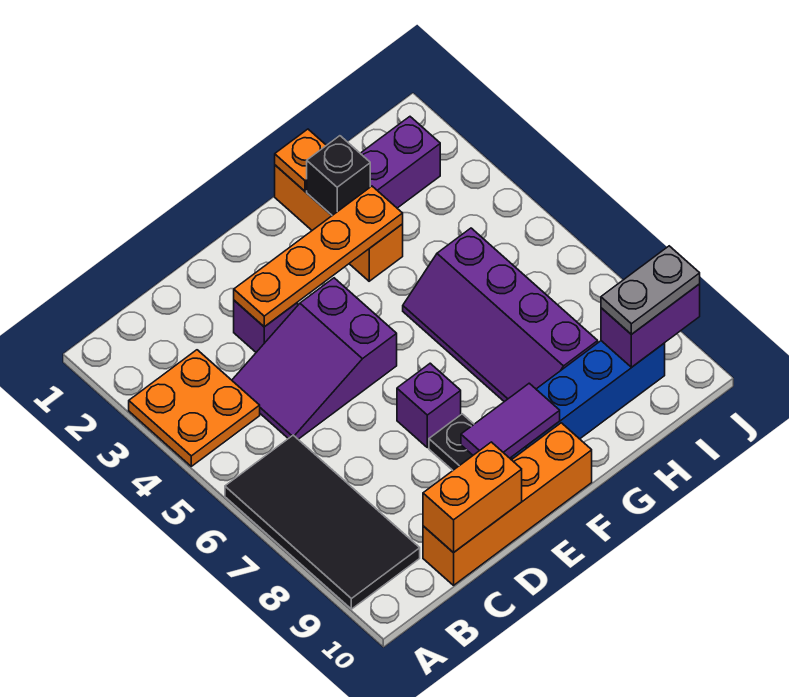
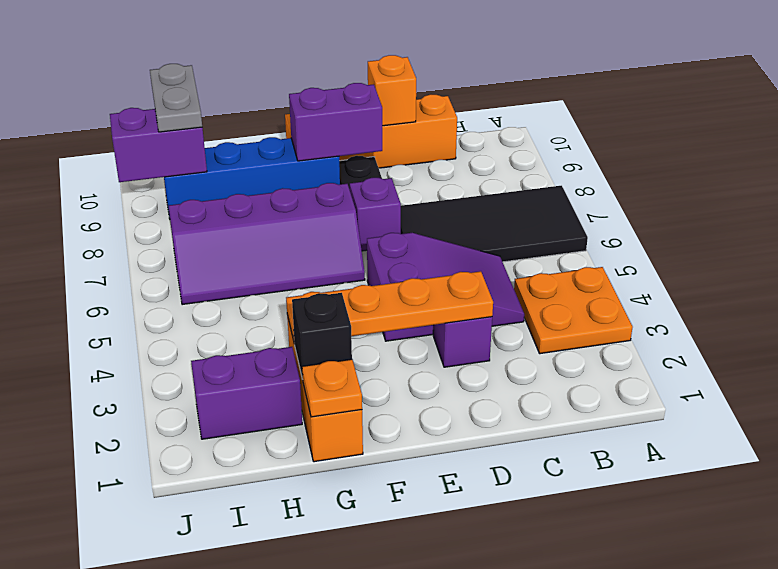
black tile A6:B9 level 1 -> black tile A6:D7 level 1
orange brick C10:D10 level 2 -> orange brick D10 level 2
purple tile E9:F9 level 2 -> purple brick E9:F9 level 2
purple slope G5:H8 level 1 top H -> purple slope F6:I7 level 1 top 7
grey plate I9:J9 level 3 -> grey plate I9:I10 level 3

